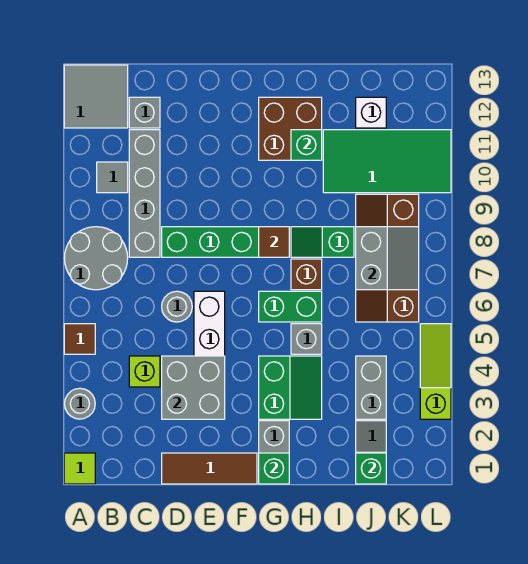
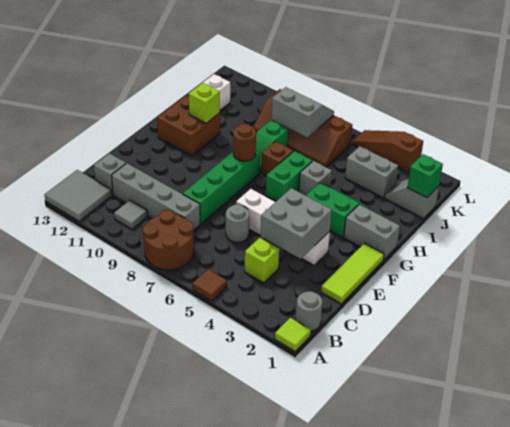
grey round brick A3 level 1 -> grey round brick B1 level 1
grey round brick A7:B8 level 1 -> brown round brick A7:B8 level 1
brown tile D1:F1 level 1 -> lime tile D1:F1 level 1
green brick G1 level 2 -> none
brown tile G8 level 2 -> brown round brick G8 level 2
green brick H11 level 2 -> lime brick H11 level 2
green tile I10:L11 level 1 -> none
lime slope L3:L5 level 1 top 3 -> brown slope L3:L5 level 1 top 3

